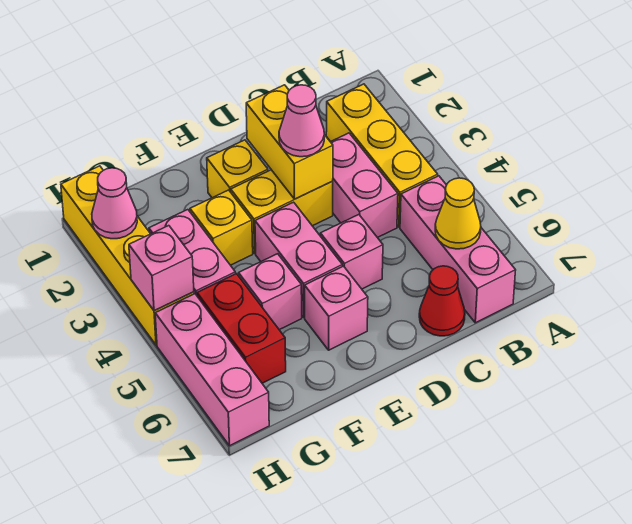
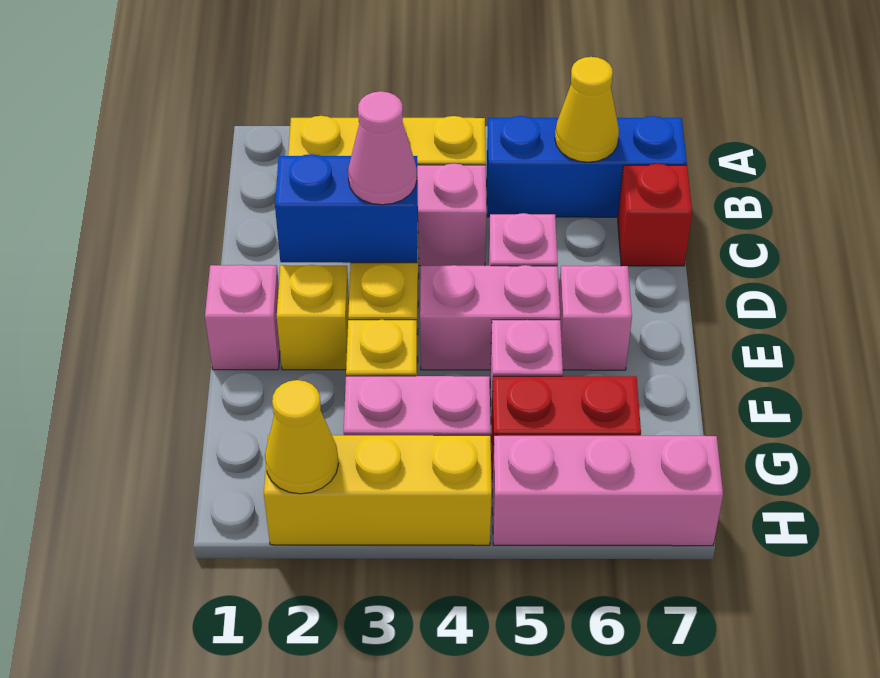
pink brick B5:B7 level 1 -> blue brick B5:B7 level 1
red cone C7 level 1 -> red brick C7 level 1
yellow brick D2:D3 level 2 -> blue brick D2:D3 level 2
yellow brick H1:H4 level 1 -> yellow brick H2:H4 level 1
pink cone H2 level 2 -> yellow cone H2 level 2
pink brick H4 level 2 -> pink brick E1 level 1

